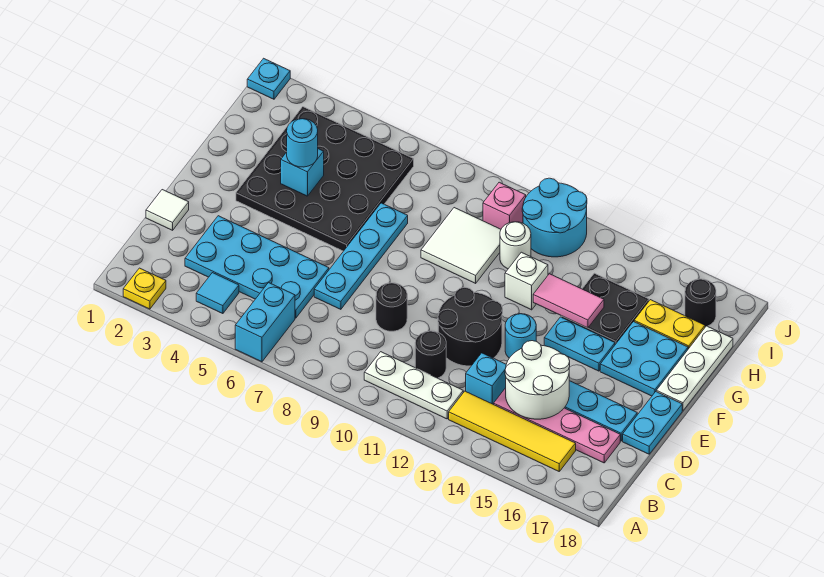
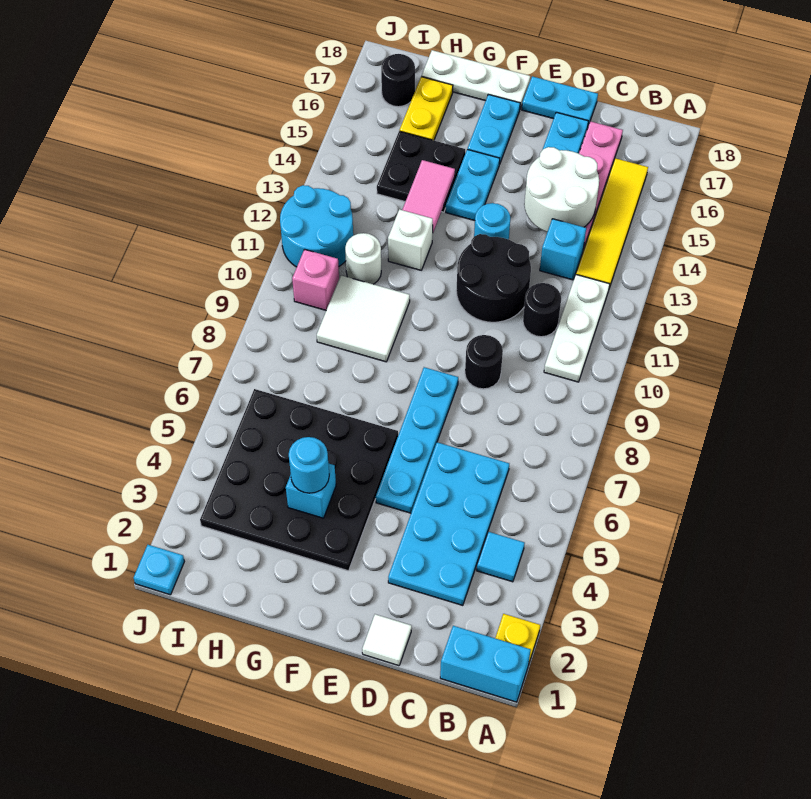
cyan brick A6:B6 level 1 -> cyan brick A1:B1 level 1
cyan plate D7:G7 level 1 -> cyan plate E5:E8 level 1
cyan plate F16:G17 level 1 -> cyan plate F16:F17 level 1

